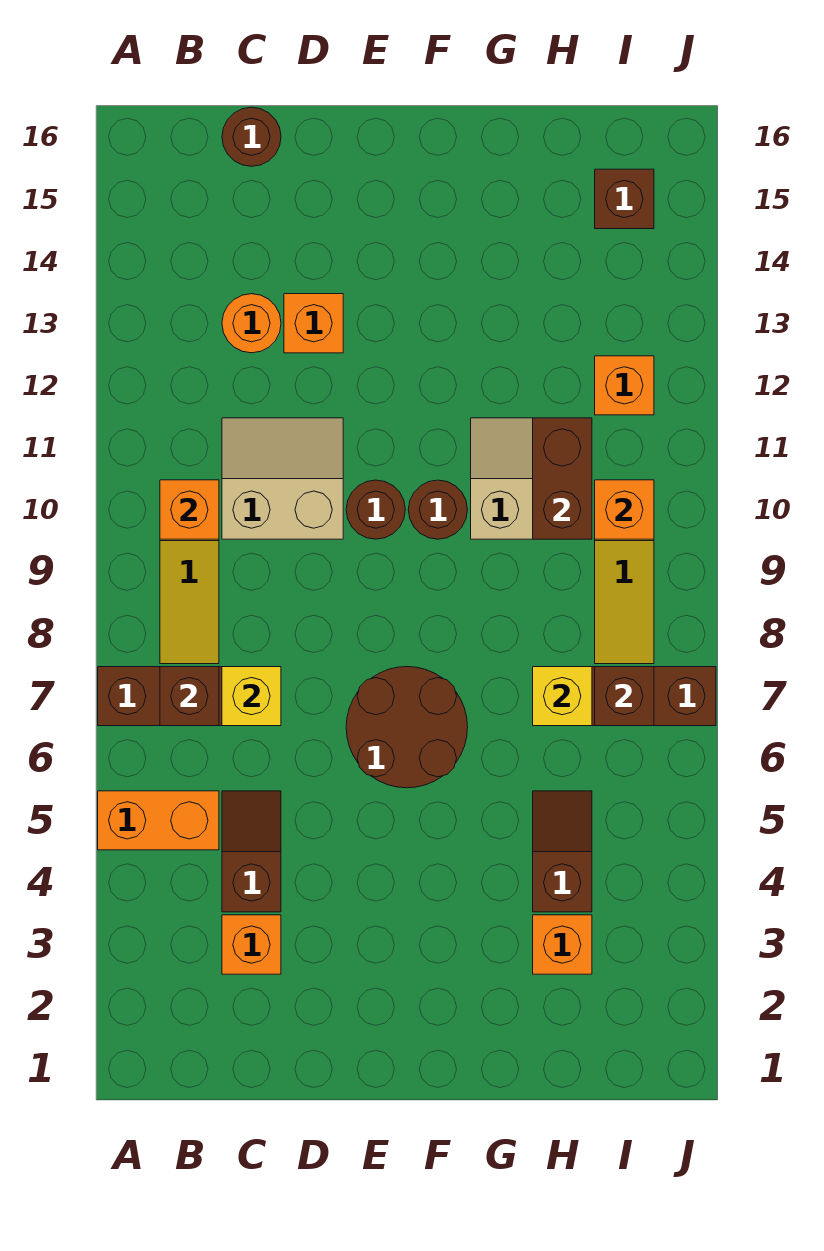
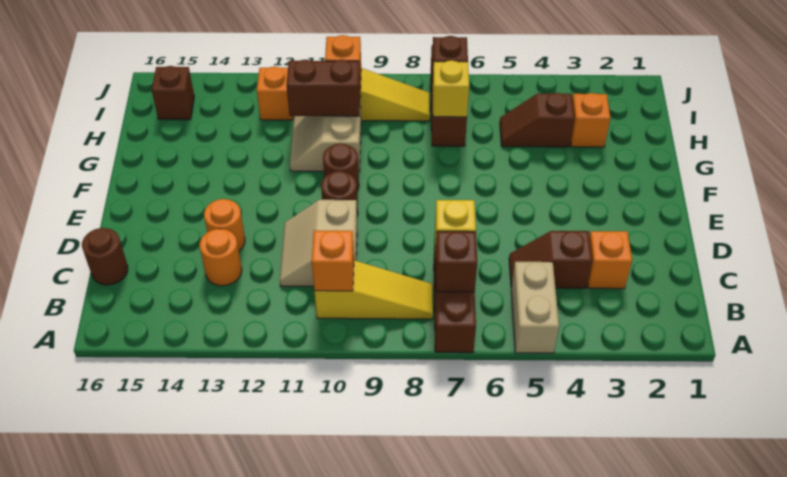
orange brick A5:B5 level 1 -> tan brick A5:B5 level 1
orange brick D13 level 1 -> orange round brick D13 level 1
brown round brick E6:F7 level 1 -> none

